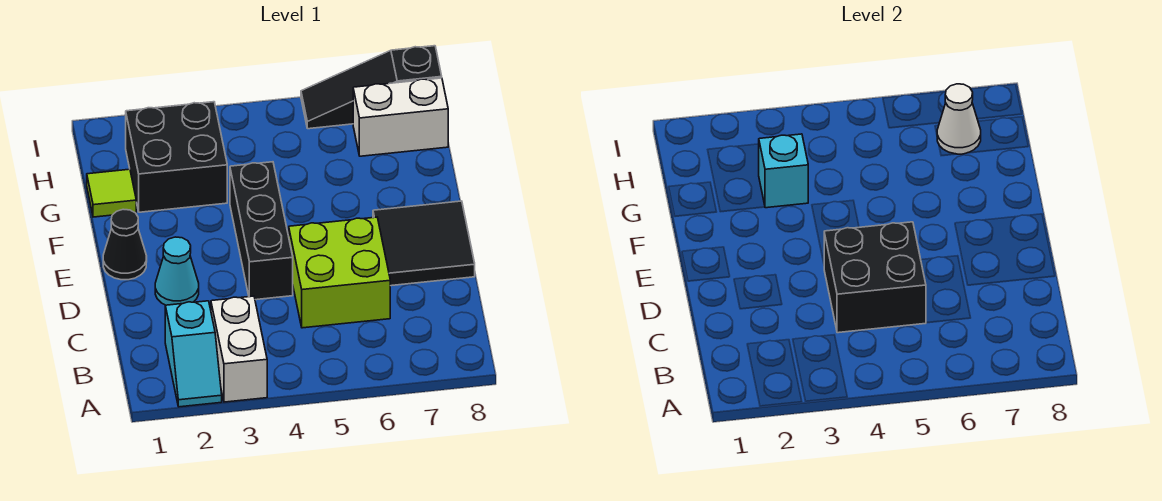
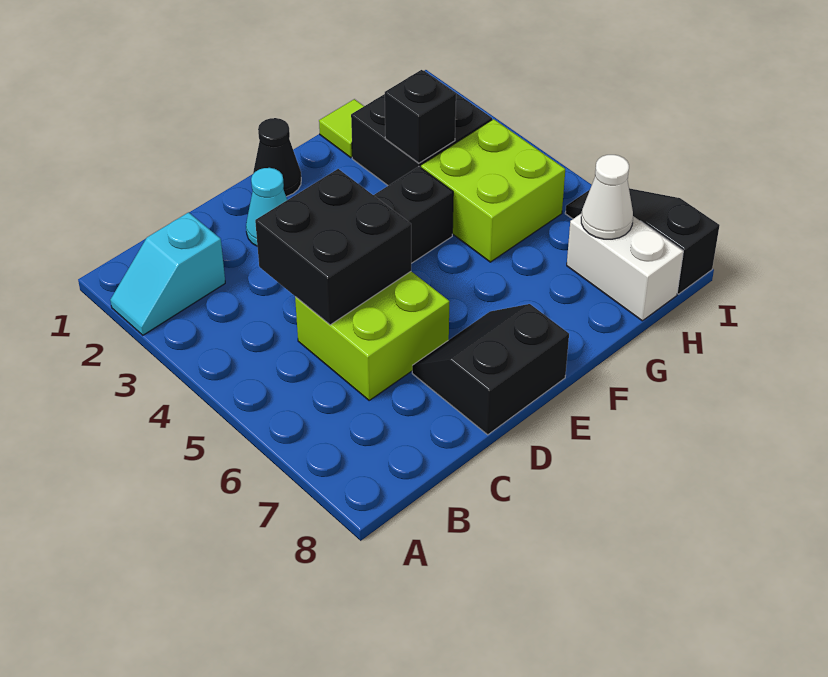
white brick A3:B3 level 1 -> none
black tile D7:E8 level 1 -> black slope D7:E8 level 1 top 8
cyan brick G3 level 2 -> black brick G3 level 2
none -> lime brick G4:H5 level 1

